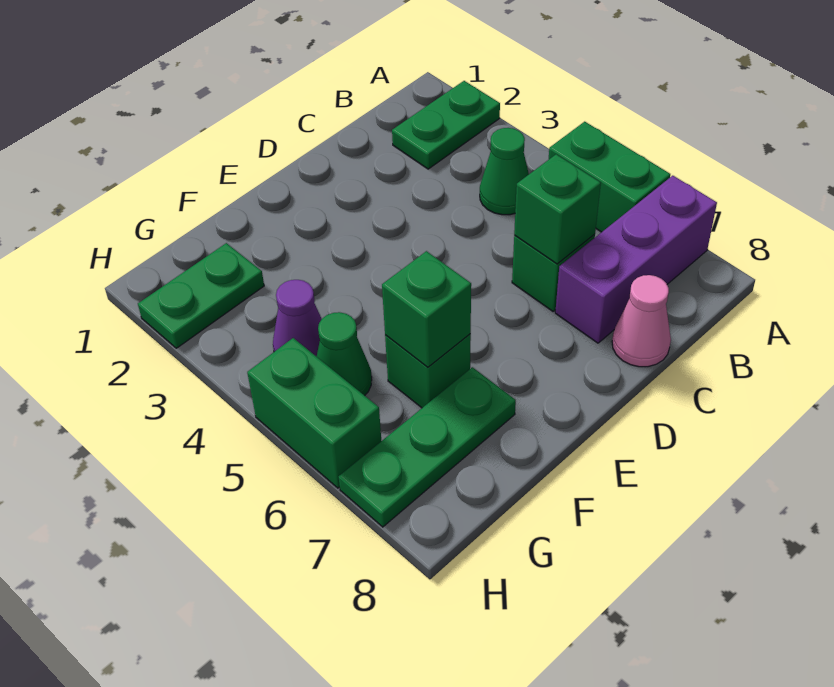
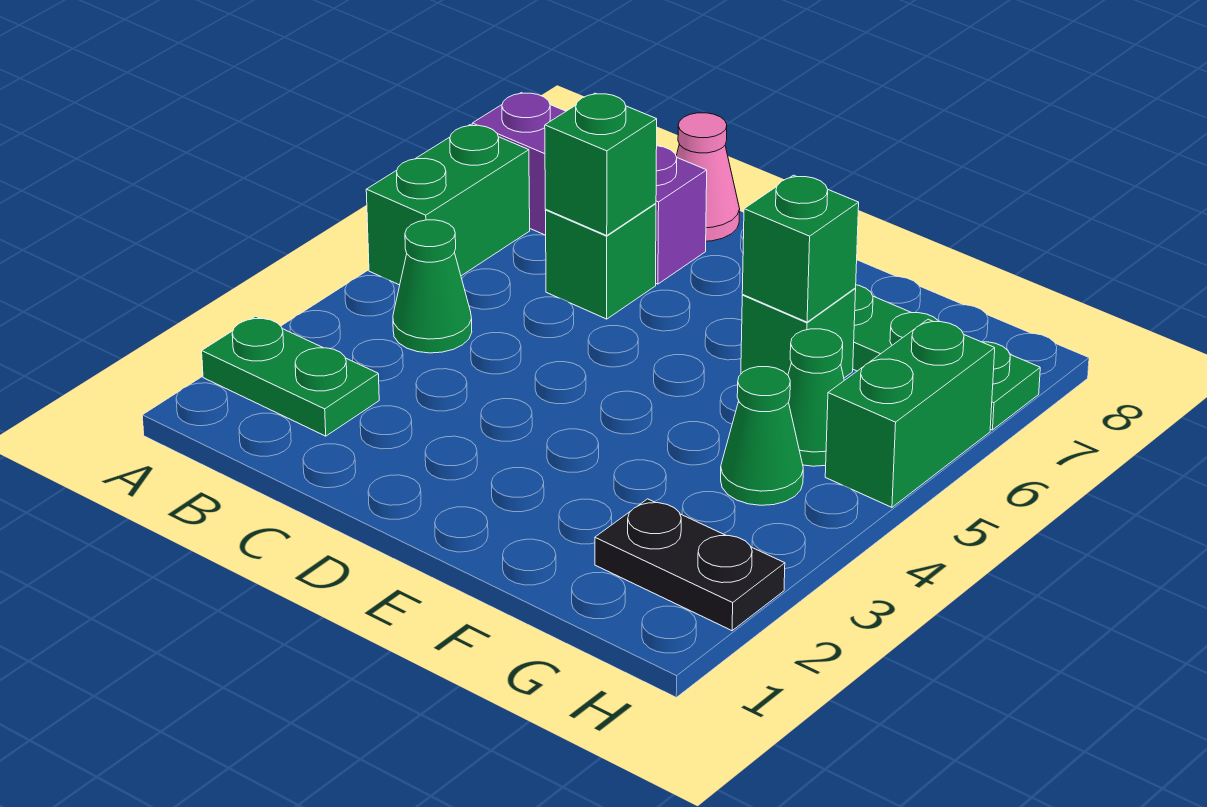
green plate G2:H2 level 1 -> black plate G2:H2 level 1
purple cone G4 level 1 -> green cone G4 level 1

